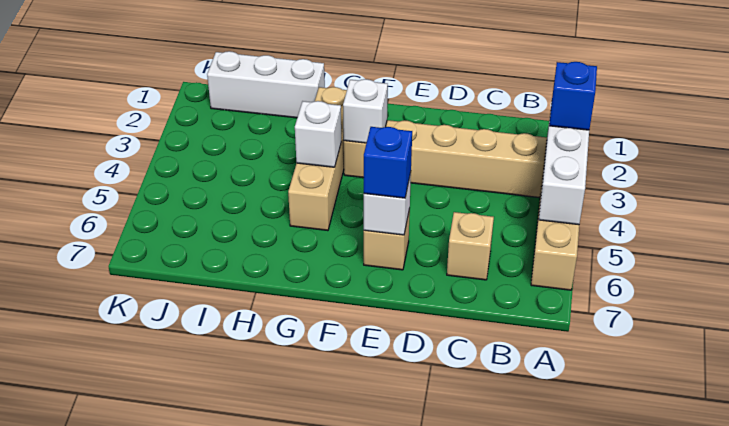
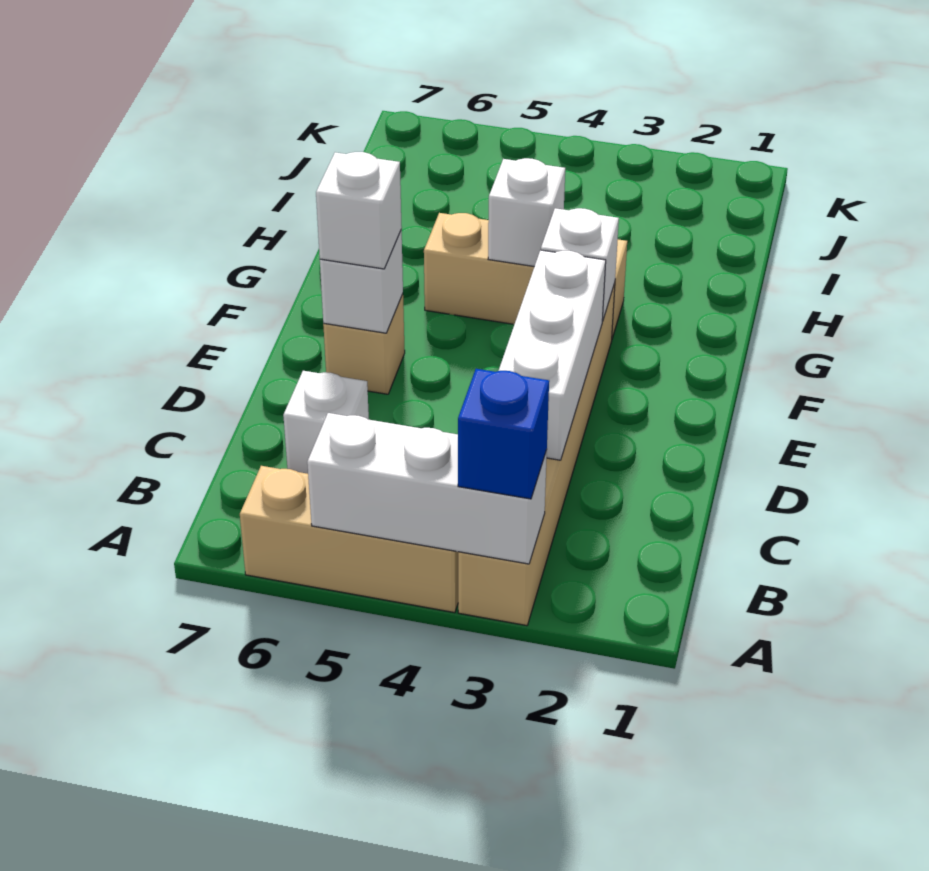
tan brick C6 level 1 -> white brick C6 level 1
blue brick E6 level 3 -> white brick E6 level 3
tan brick G2:G5 level 1 -> tan brick G3:G5 level 1
white brick H1:J1 level 1 -> white brick C3:E3 level 2

